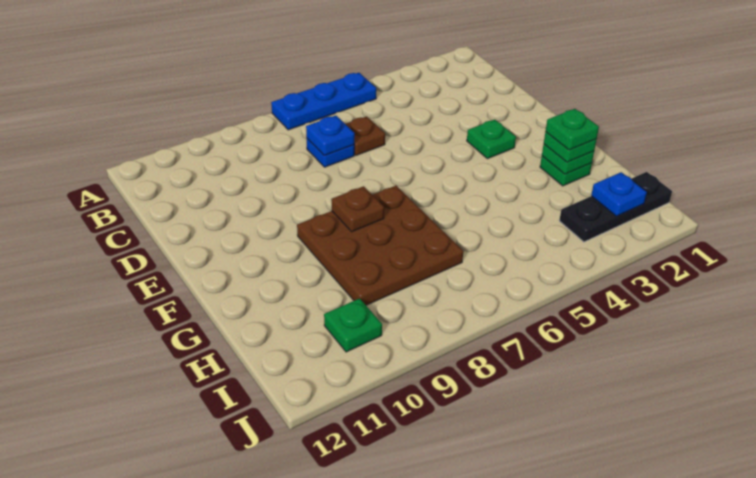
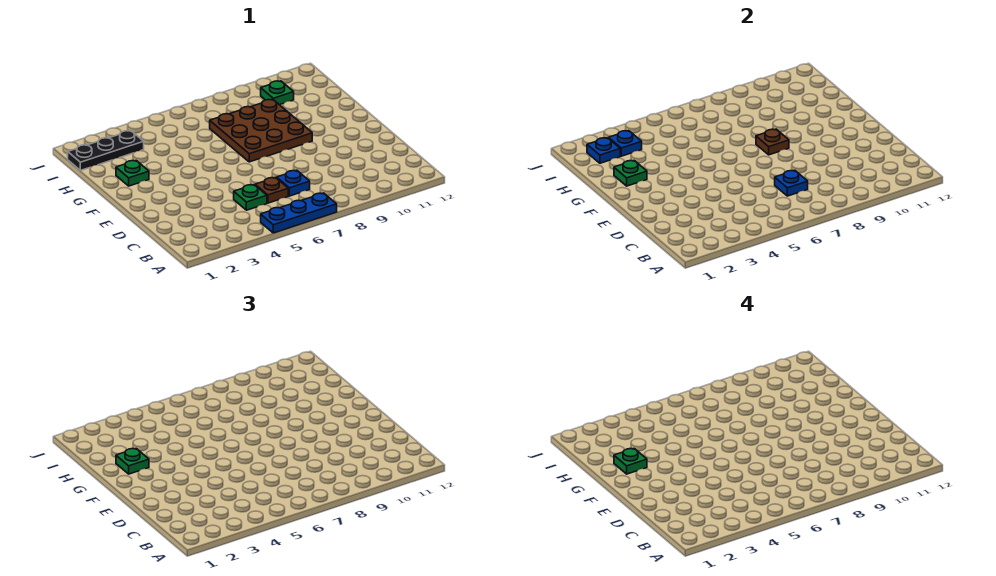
green plate E3 level 1 -> green plate C5 level 1
none -> blue plate I3 level 2

